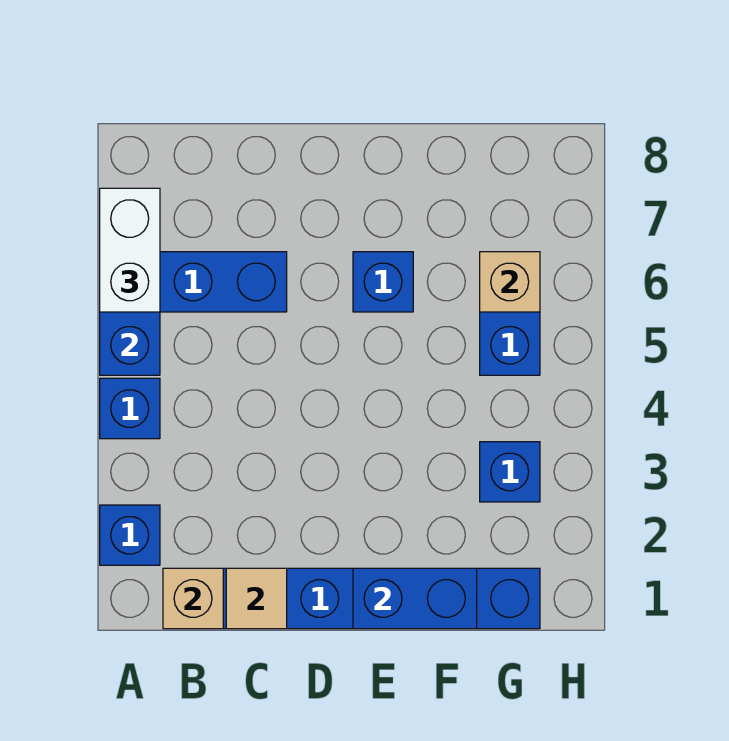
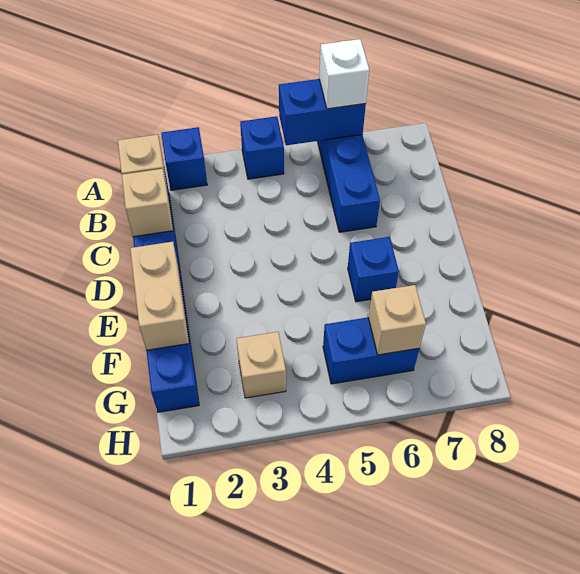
white brick A6:A7 level 3 -> white brick A6 level 3
tan tile C1 level 2 -> tan brick C1 level 2
blue brick E1:F1 level 2 -> tan brick E1:F1 level 2
blue brick G3 level 1 -> tan brick G3 level 1

